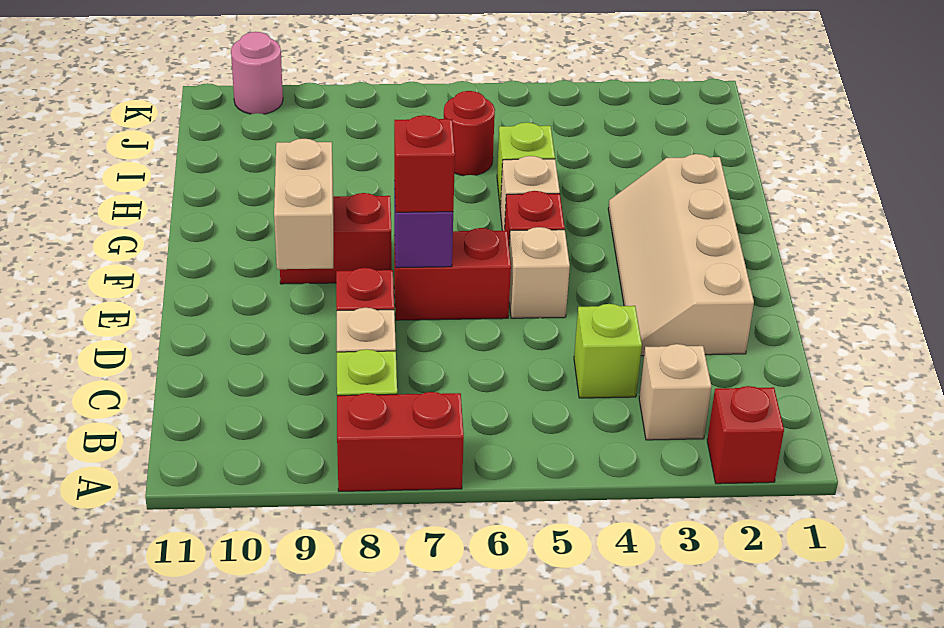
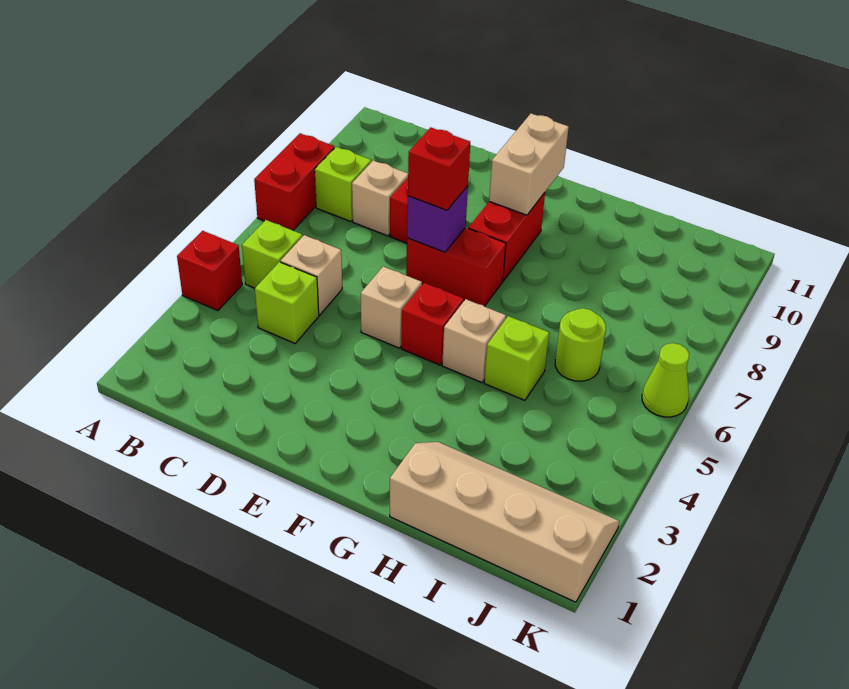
red brick A2 level 1 -> red brick A4 level 1
tan brick B3 level 1 -> tan brick C5 level 1
none -> lime brick B5 level 1
tan slope D2:G3 level 1 top 2 -> tan slope H1:K2 level 1 top 1
red brick E6:E7 level 1 -> red brick E7:F7 level 1
tan brick E9:F9 level 2 -> tan brick F9:F10 level 2
red round brick I6 level 1 -> lime round brick I6 level 1
none -> lime cone K6 level 1
pink round brick K10 level 1 -> none

